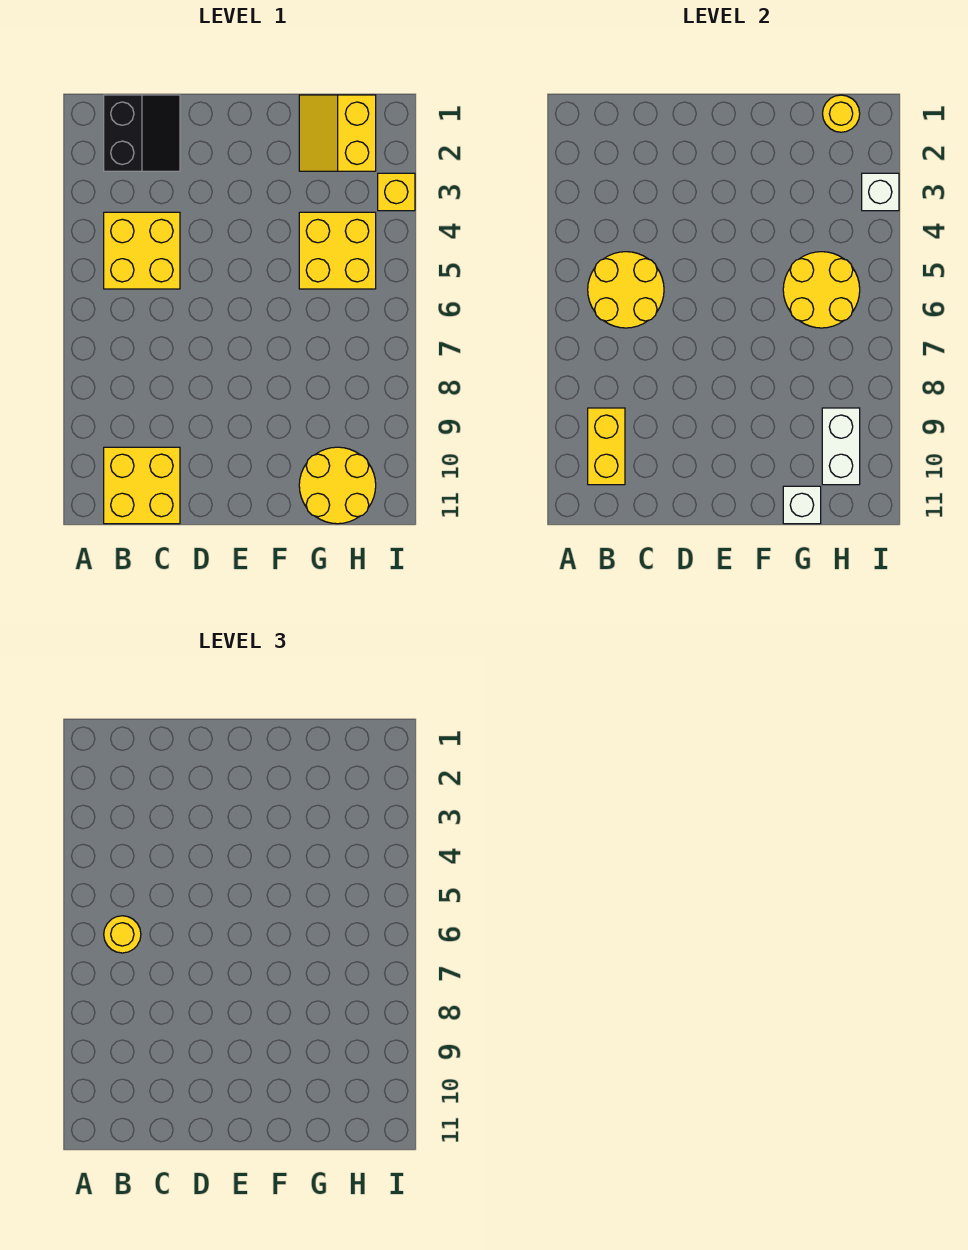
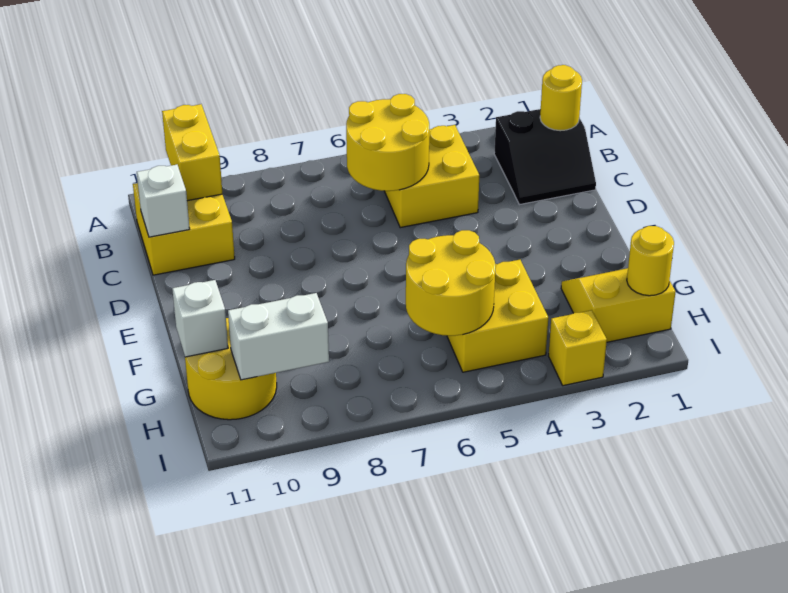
yellow round brick B6 level 3 -> yellow round brick B1 level 2
yellow brick B9:B10 level 2 -> yellow brick A10:B10 level 2
white brick I3 level 2 -> white brick C11 level 2

